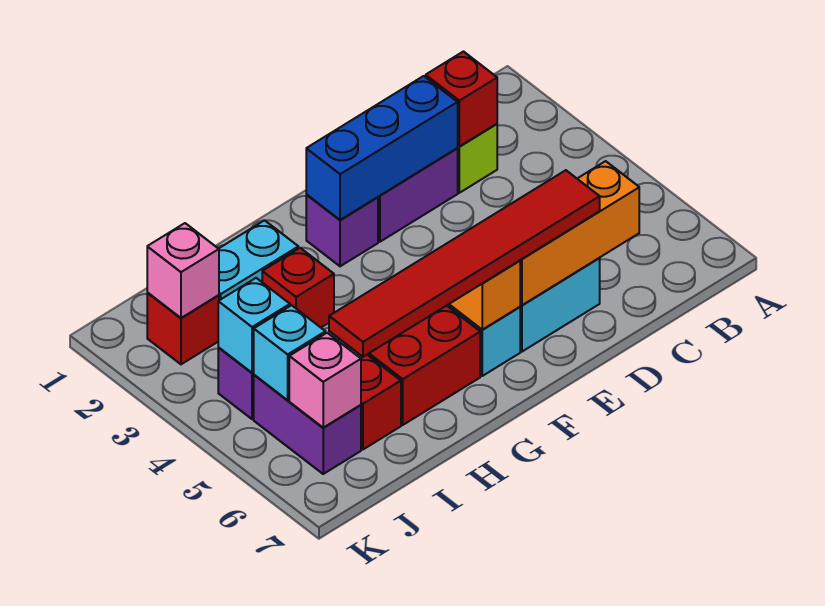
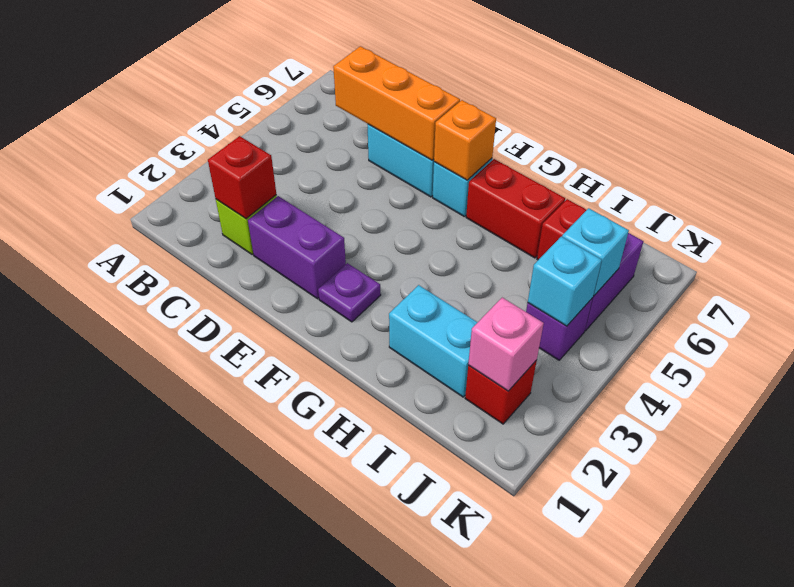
blue brick D2:F2 level 2 -> none
red tile D6:I6 level 3 -> none
purple brick F2 level 1 -> purple plate F2 level 1
red brick H3 level 1 -> none
pink brick J6 level 2 -> none

